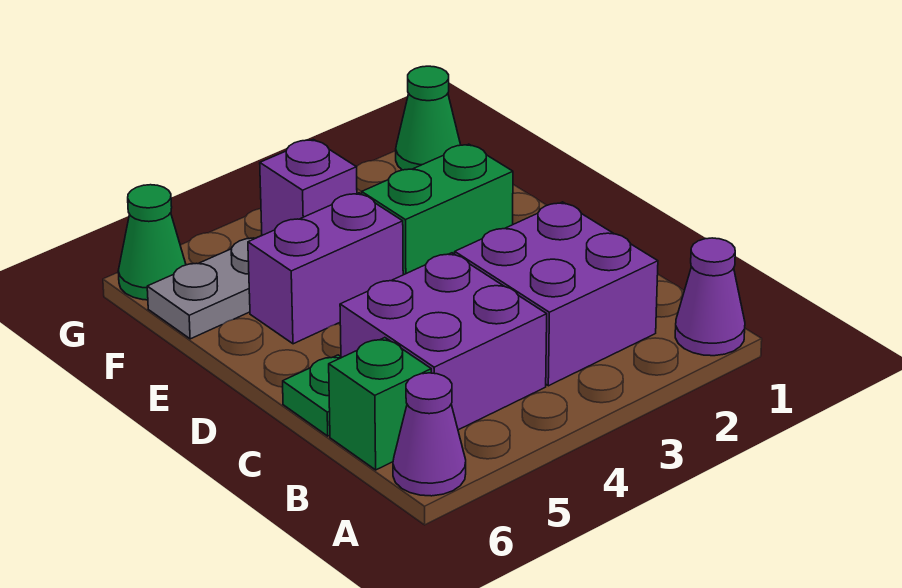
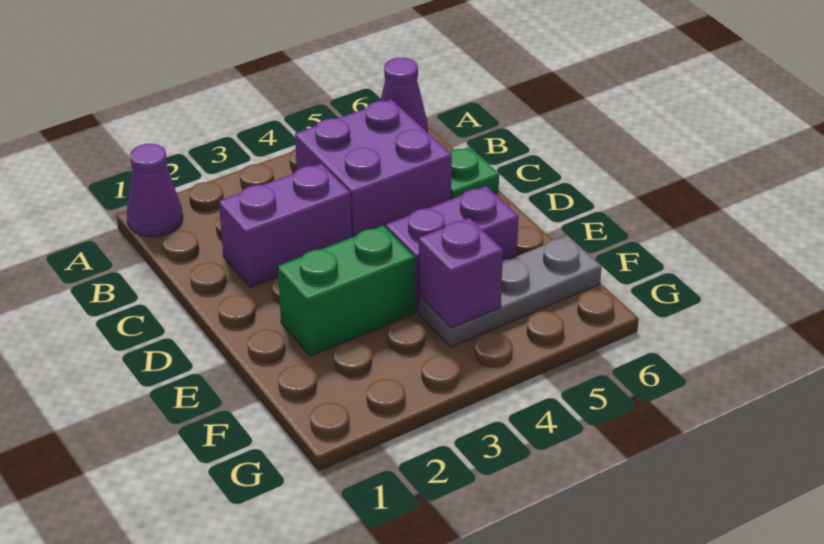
purple brick B2:C3 level 1 -> purple brick C2:C3 level 1
green brick B6 level 1 -> none
green cone G1 level 1 -> none
green cone G6 level 1 -> none

